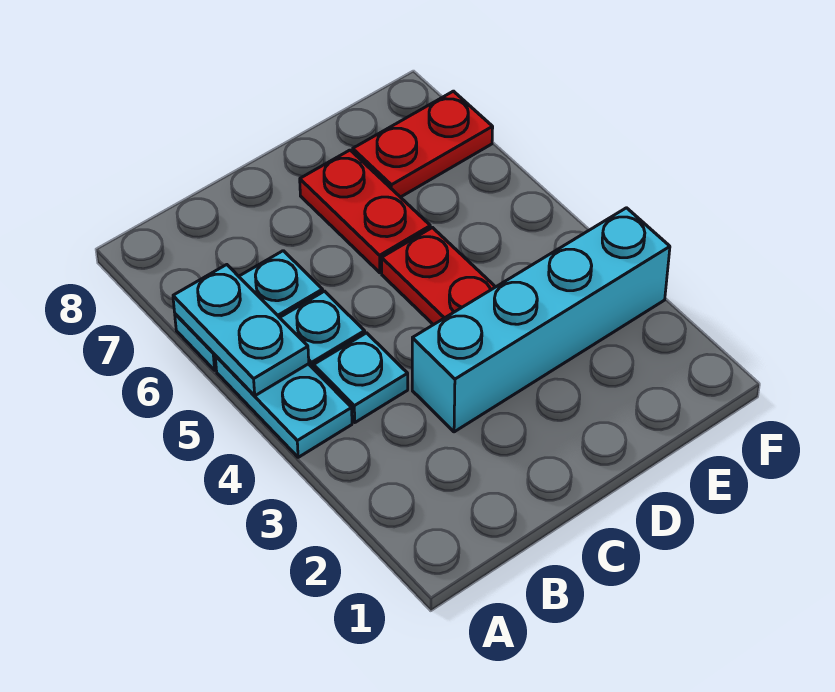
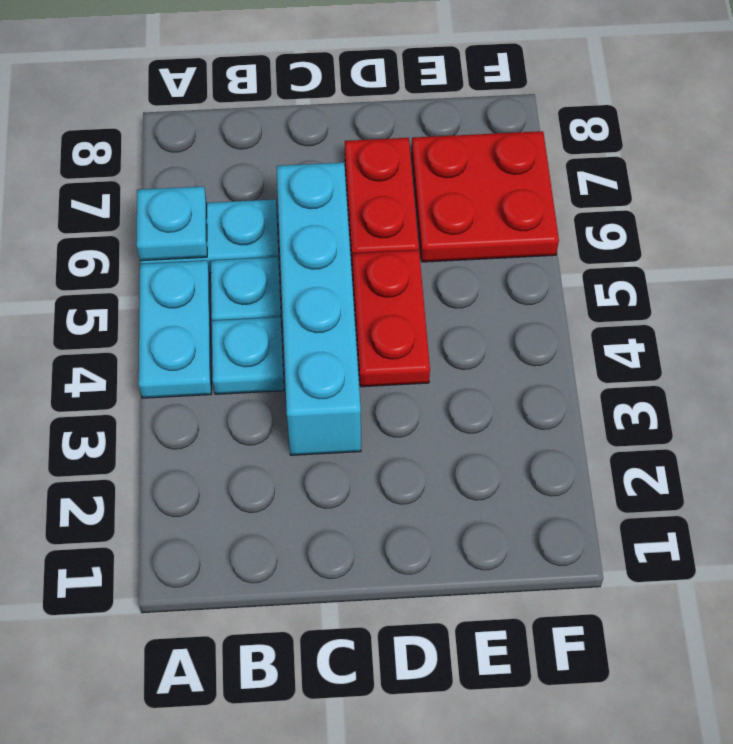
cyan plate A5:A6 level 2 -> cyan plate A6 level 2
cyan brick C3:F3 level 1 -> cyan brick C3:C6 level 1
red plate E7:F7 level 1 -> red plate E6:F7 level 1

